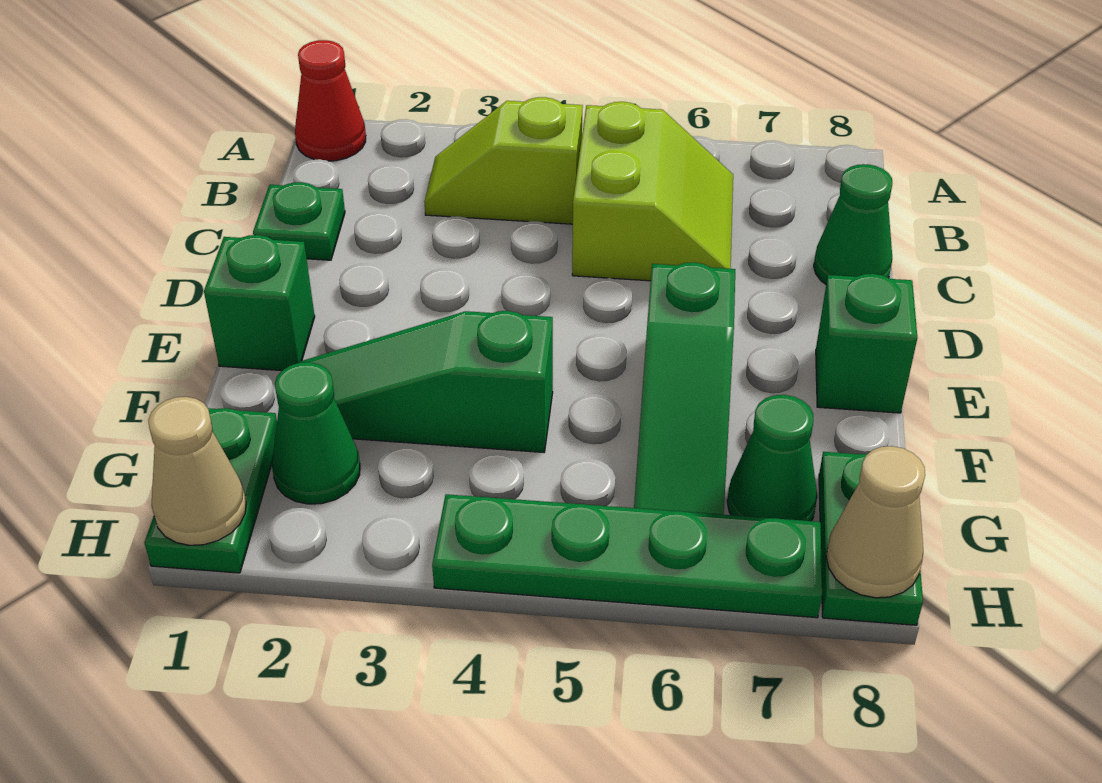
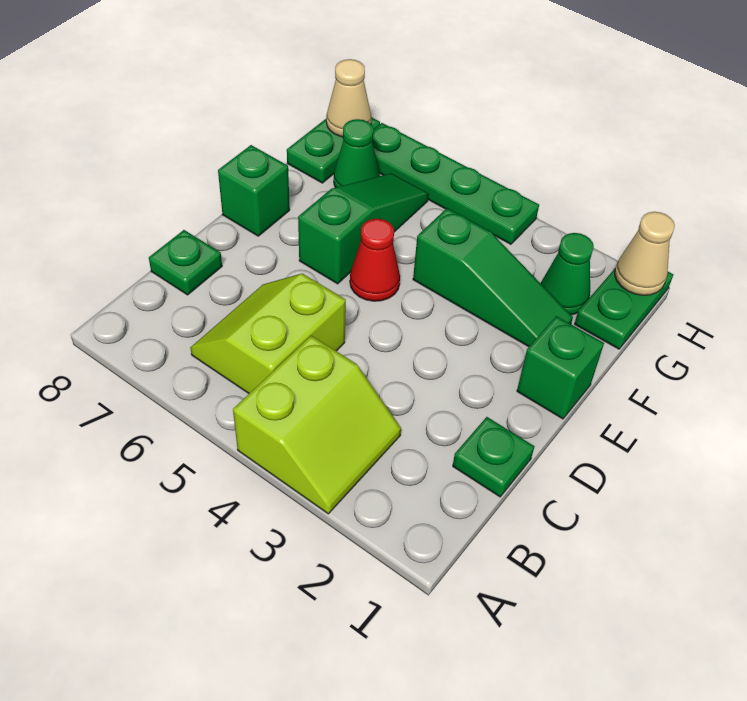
red cone A1 level 1 -> red cone E5 level 1
lime slope B3:B4 level 1 top 4 -> lime slope A3:B4 level 1 top 4
green cone C8 level 1 -> green plate C8 level 1

